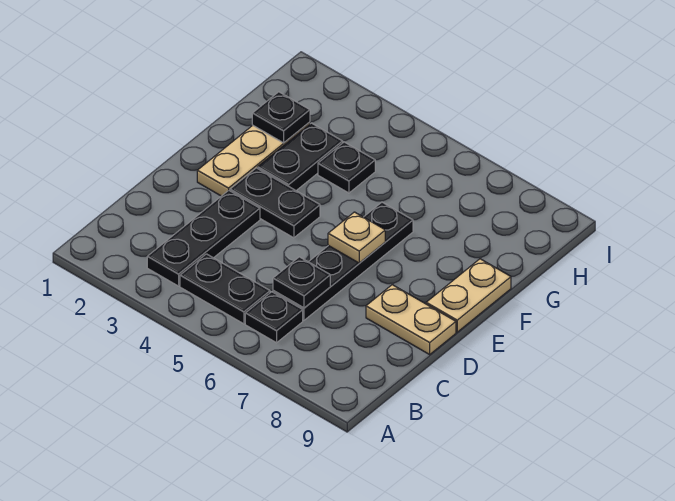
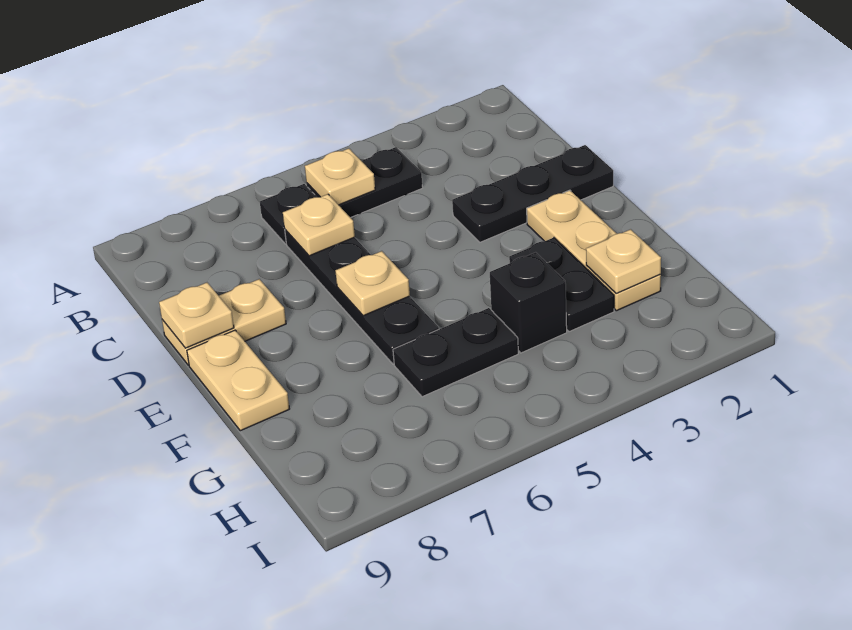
black plate B3:D3 level 1 -> black plate D1:D3 level 1
none -> tan plate B5 level 2
black plate C6 level 2 -> tan plate C6 level 2
none -> tan plate D9 level 2
black plate E3:E4 level 1 -> black plate G5:G6 level 1
black plate G2 level 2 -> tan plate G2 level 2
black plate G4 level 1 -> black brick G4 level 1

